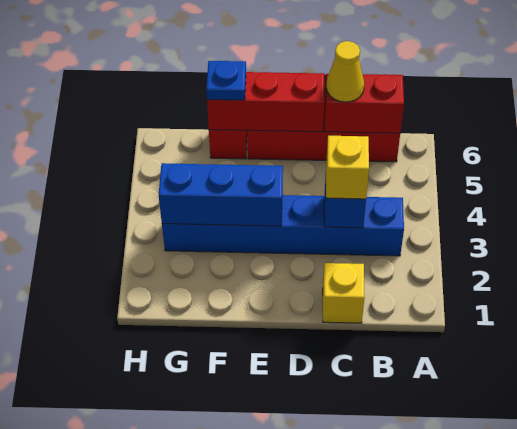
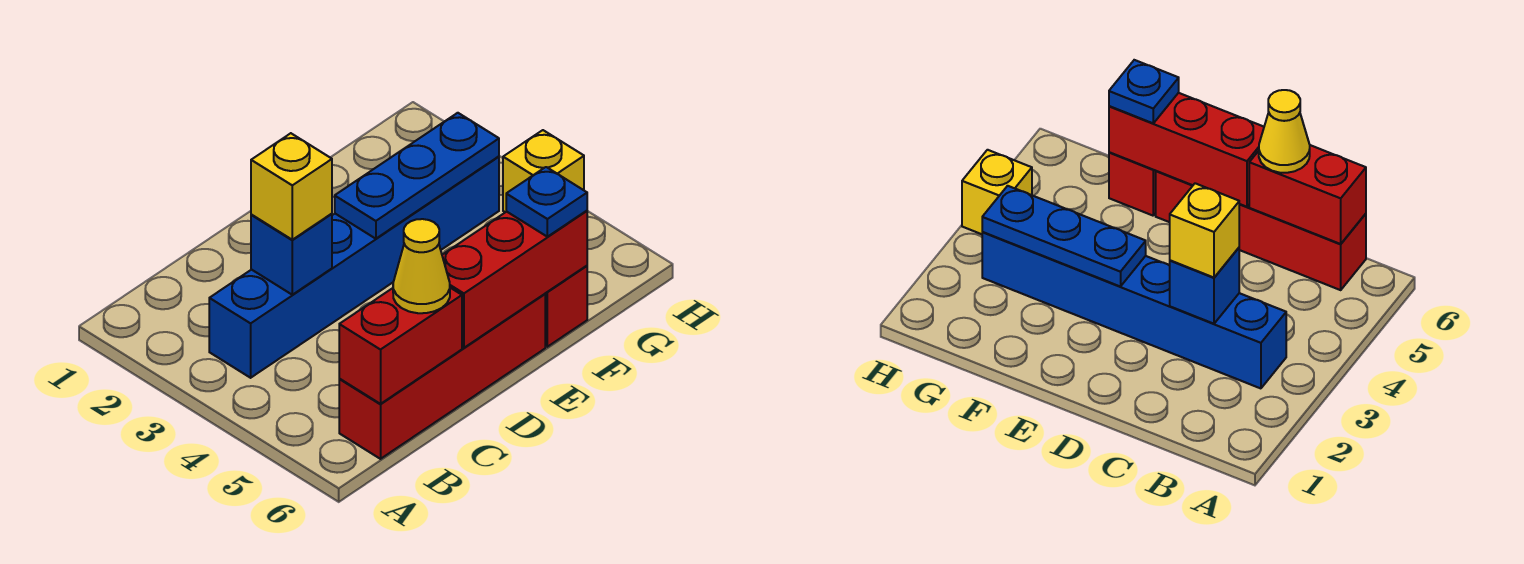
yellow brick C1 level 1 -> yellow brick H4 level 1
blue brick E3:G3 level 2 -> blue plate E3:G3 level 2

